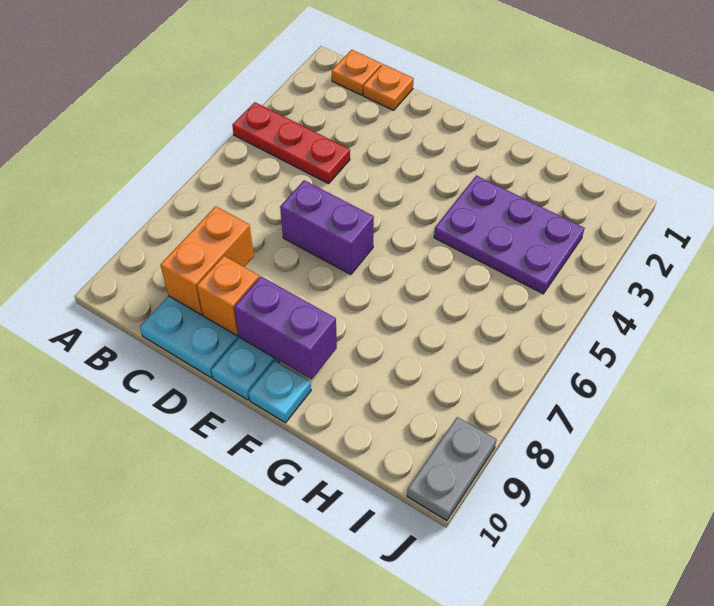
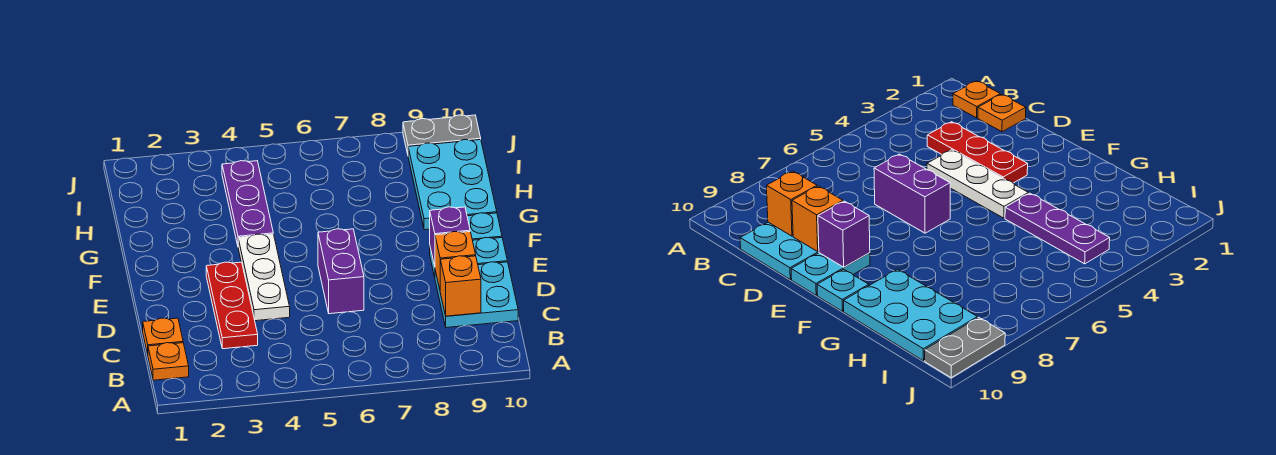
red plate A4:C4 level 1 -> red plate C3:E3 level 1
orange brick C8:C9 level 2 -> orange brick C9 level 2
none -> white plate D4:F4 level 1
purple brick E9:F9 level 2 -> purple brick E9 level 2
purple plate G3:I4 level 1 -> purple plate G4:I4 level 1
none -> cyan plate G9:I10 level 1

